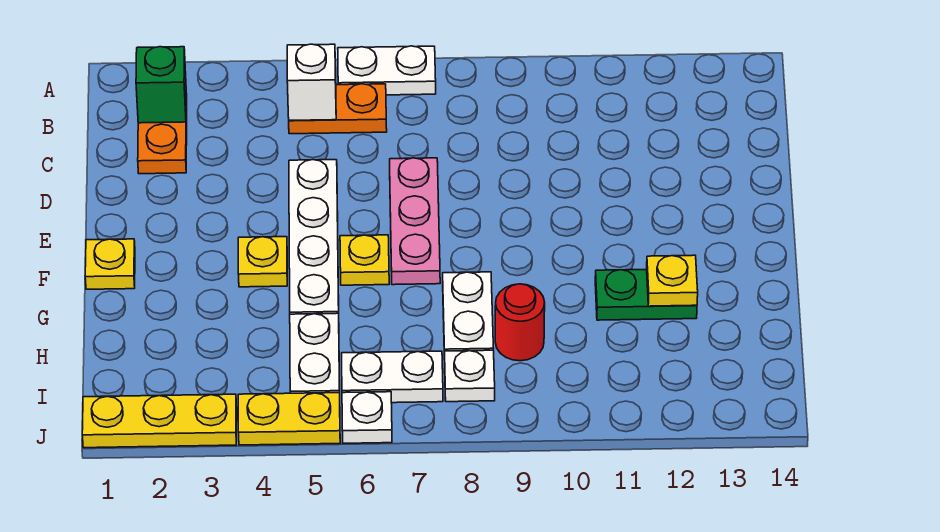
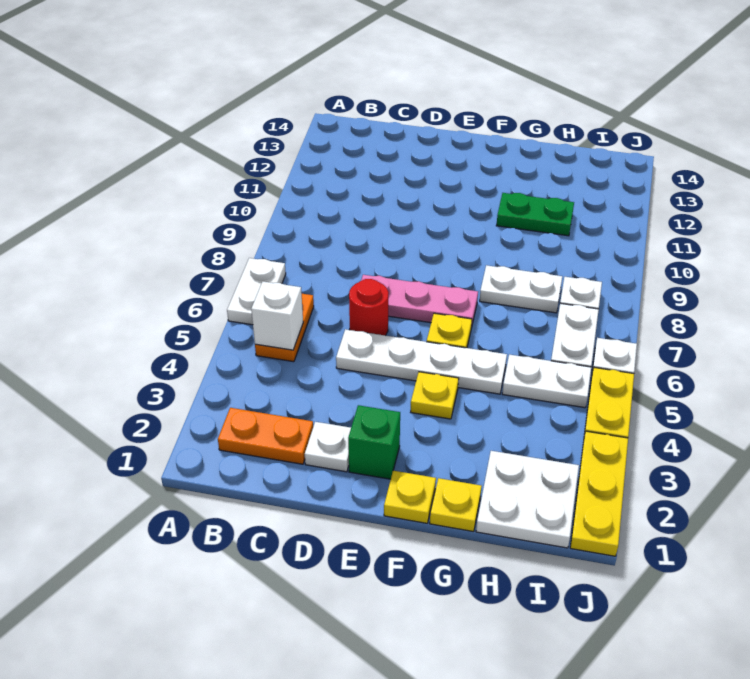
green brick B2 level 2 -> green brick E2 level 1
none -> white plate D2 level 1
green plate G11:G12 level 1 -> green plate G11:H11 level 1
yellow plate G12 level 2 -> yellow plate G1 level 1
none -> white plate H1:I2 level 1
red round brick H9 level 1 -> red round brick D6 level 1

